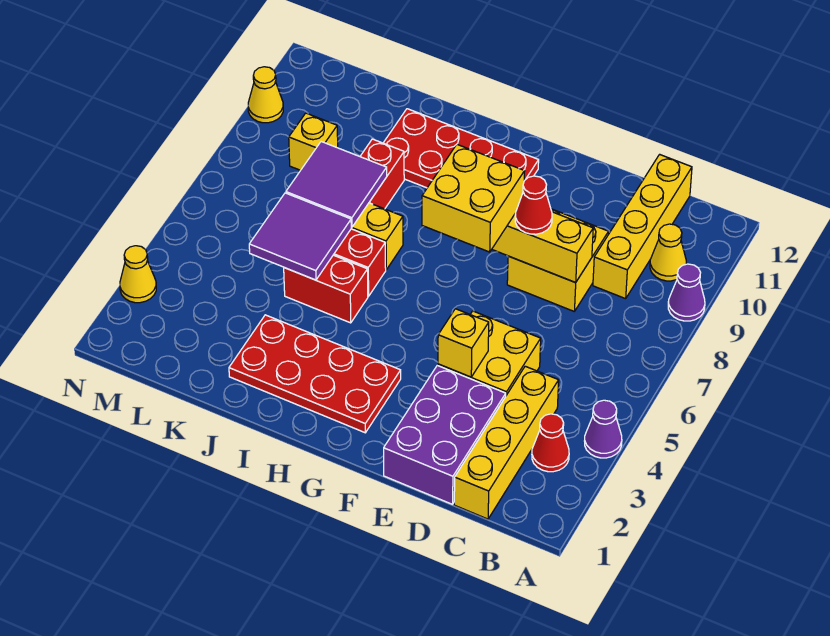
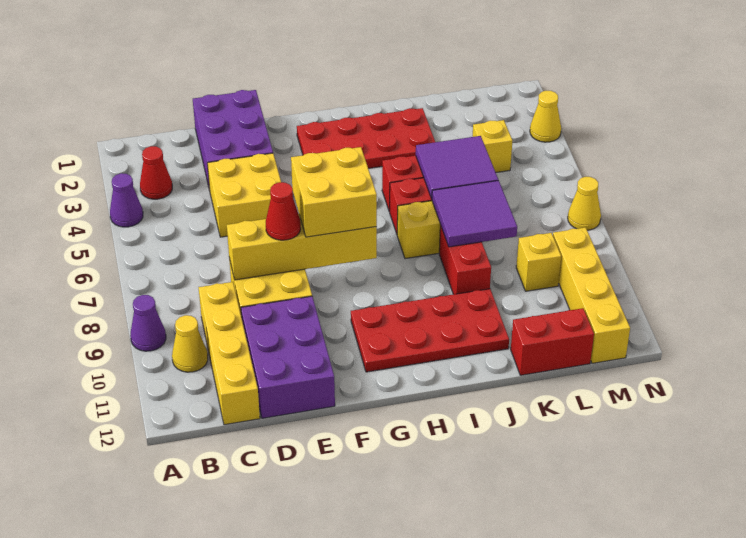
yellow brick C1:C4 level 1 -> yellow brick M9:M12 level 1
none -> purple brick D10:E12 level 1
yellow brick E4 level 2 -> yellow brick L4 level 1
none -> red brick K12:L12 level 1
yellow cone N10 level 1 -> yellow cone N7 level 1

